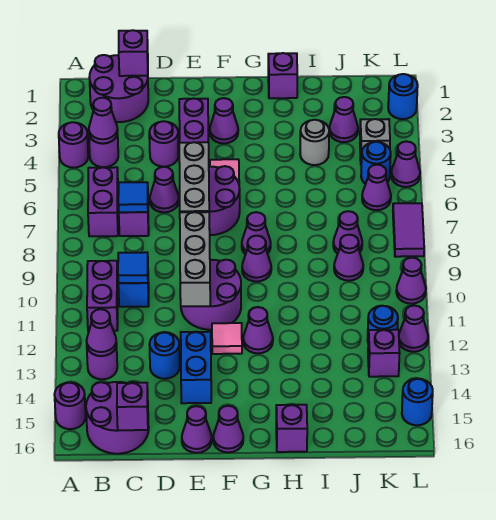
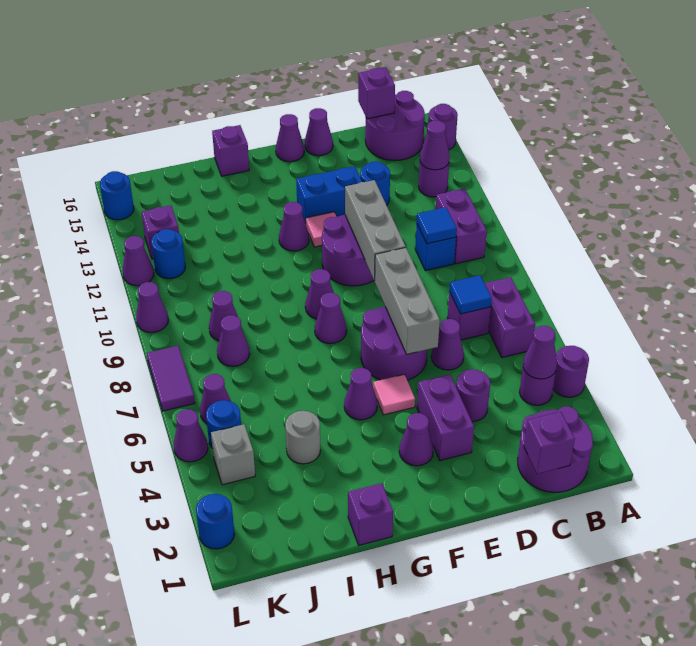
blue brick E13:E14 level 1 -> blue brick E13:F13 level 1
purple cone J3 level 1 -> purple cone G5 level 1

